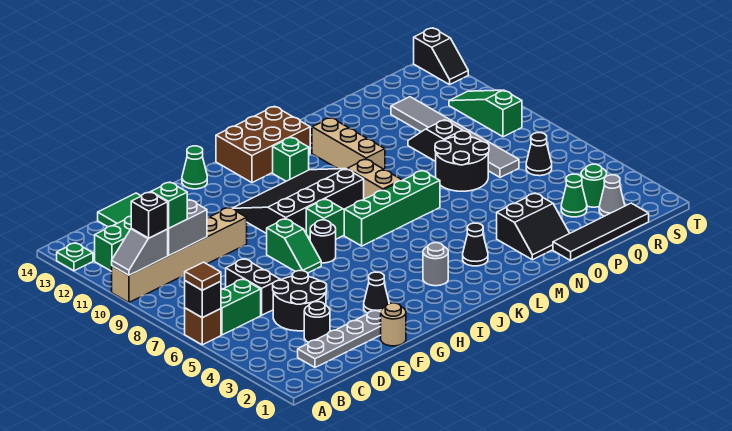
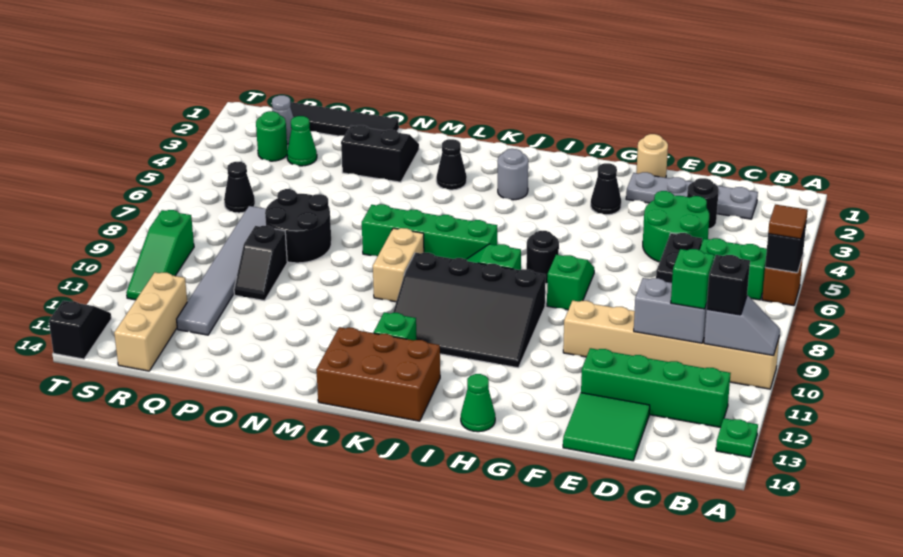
black round brick D4:E5 level 1 -> green round brick D4:E5 level 1
tan brick M10:M12 level 1 -> tan brick R12:R14 level 1

